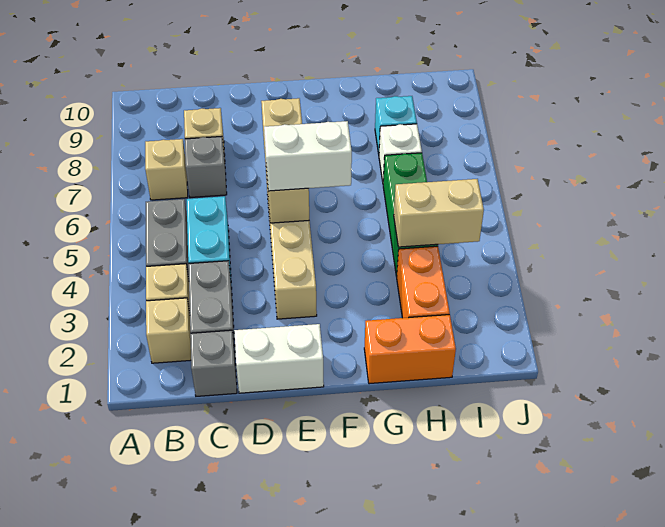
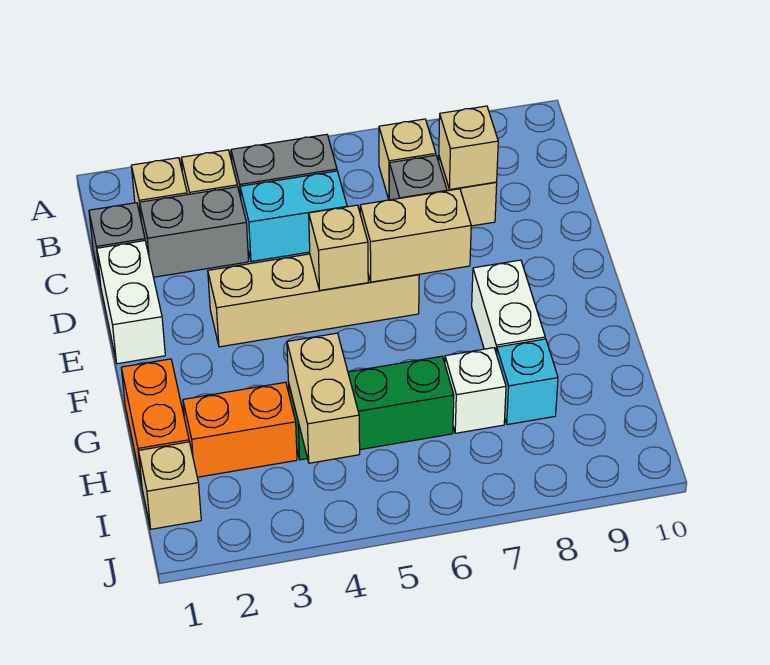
none -> tan brick C8 level 2
white brick E5:F5 level 3 -> white brick F8:G8 level 1
none -> tan brick I1 level 1

